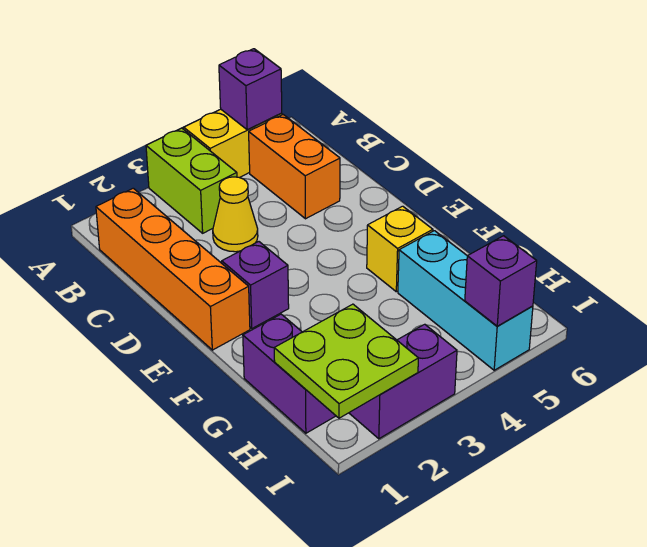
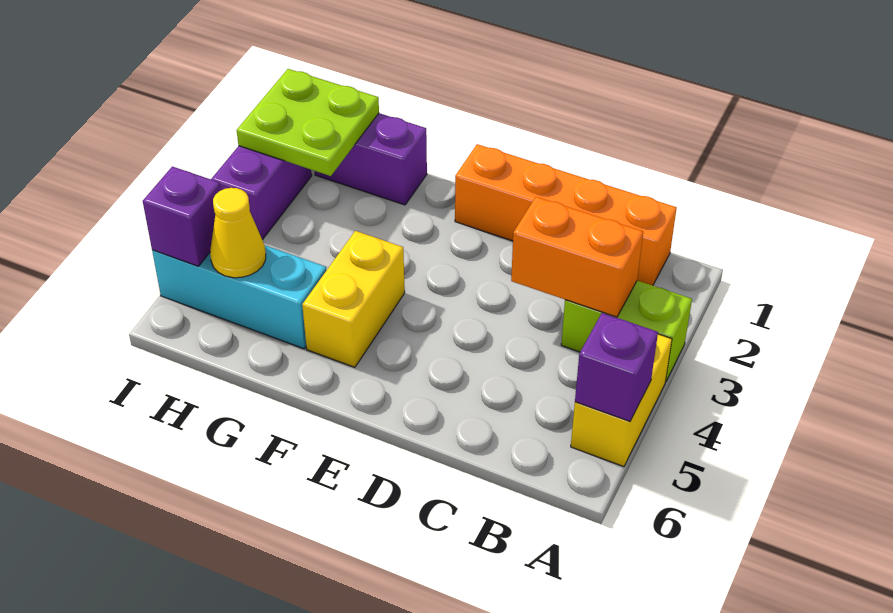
orange brick B5:C5 level 1 -> orange brick B3:C3 level 2
yellow cone C3 level 1 -> yellow cone H5 level 2
purple brick E2 level 1 -> none
yellow brick F5 level 1 -> yellow brick F4:F5 level 1

